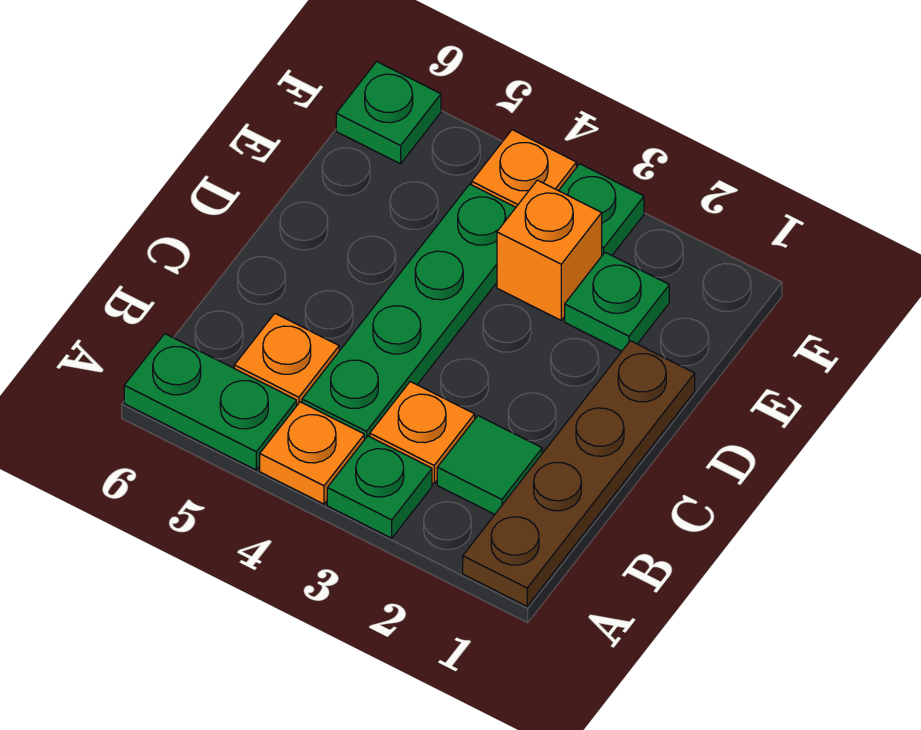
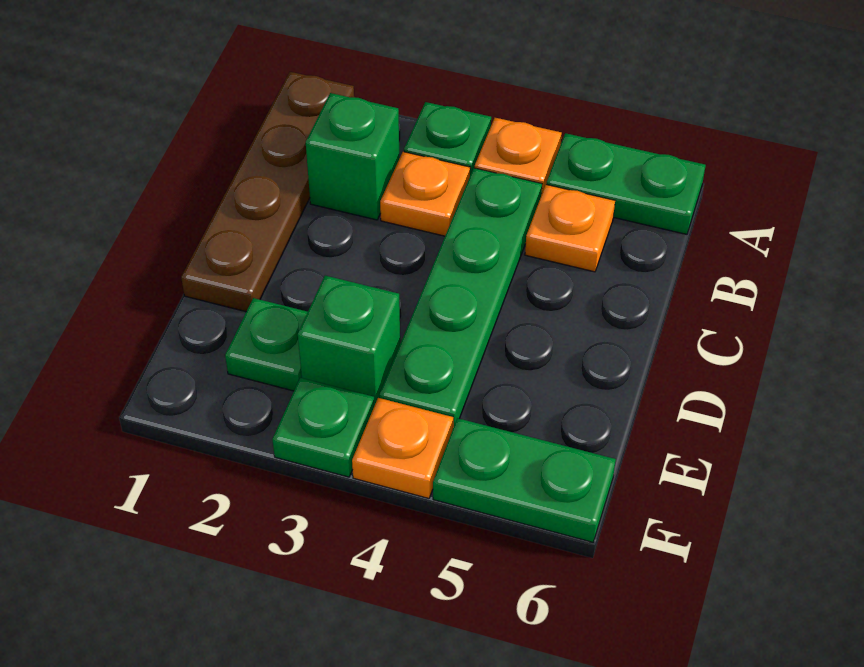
green tile B2 level 1 -> green brick B2 level 1
orange brick E3 level 1 -> green brick E3 level 1
green plate F6 level 1 -> green plate F5:F6 level 1

